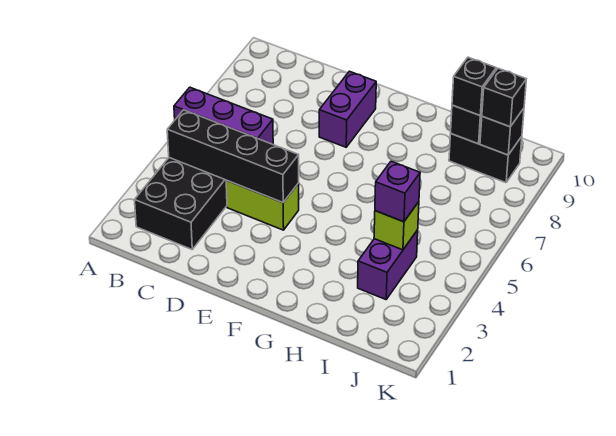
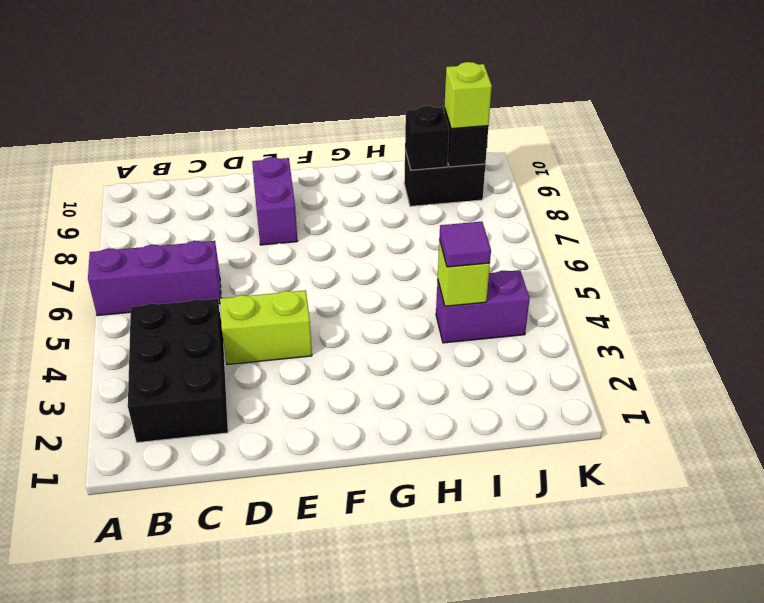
black brick B4:E4 level 2 -> none
purple brick I3:I4 level 1 -> purple brick I4:J4 level 1
purple brick I4 level 3 -> purple tile I4 level 3
black brick I9 level 3 -> none
black brick J9 level 3 -> lime brick J9 level 3

